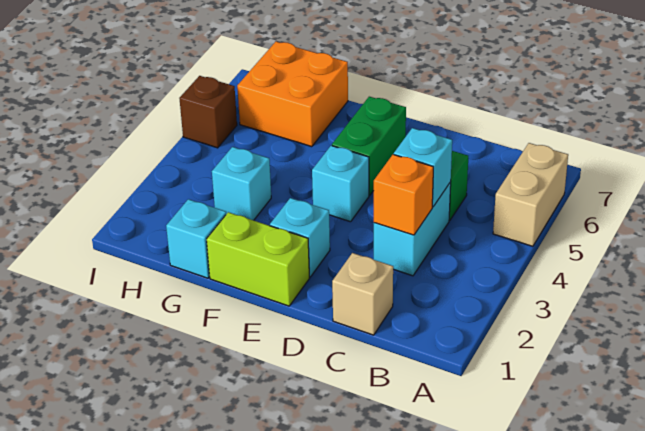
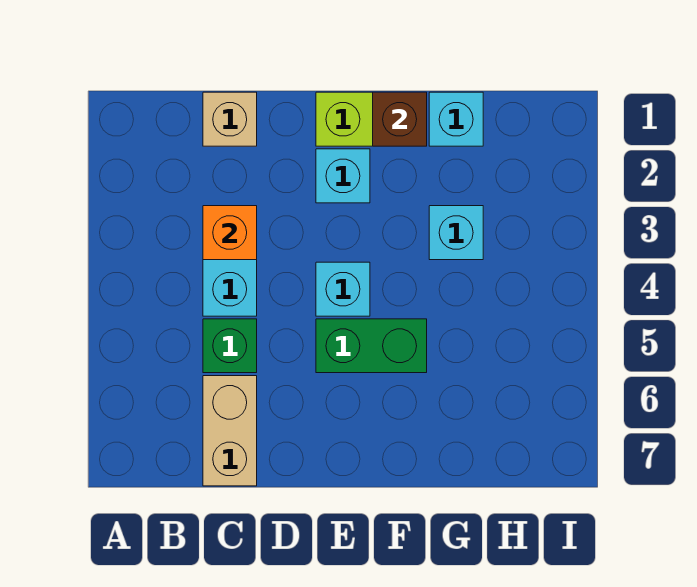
tan brick A5:A6 level 1 -> tan brick C6:C7 level 1
cyan brick C4 level 2 -> none
green brick E5:E6 level 1 -> green brick E5:F5 level 1
orange brick G6:H7 level 1 -> none
brown brick I5 level 1 -> brown brick F1 level 2

